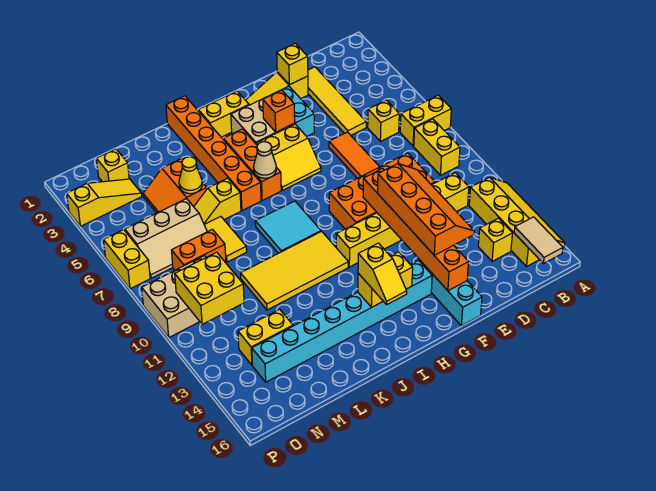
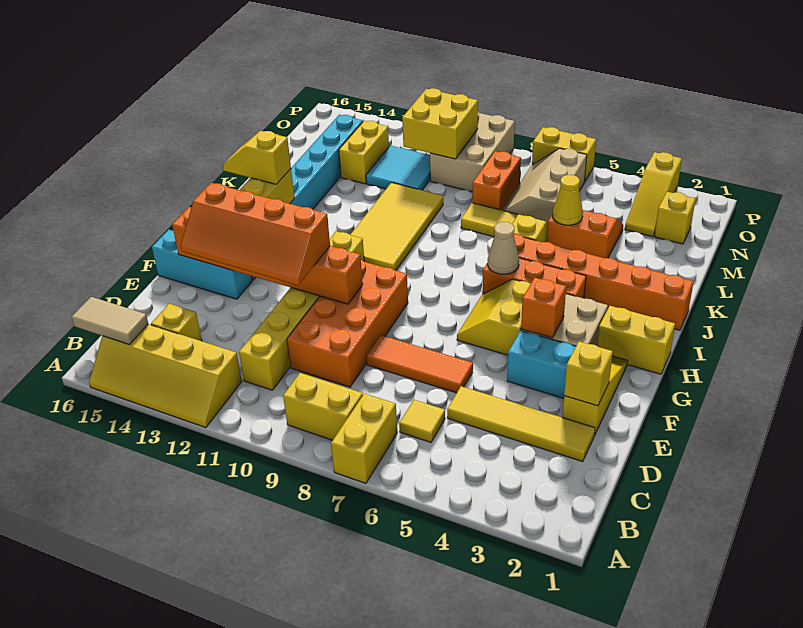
yellow brick C6 level 1 -> yellow tile C6 level 1
yellow brick H2:I2 level 1 -> yellow brick H1:H2 level 1
cyan tile I8:J9 level 1 -> cyan tile M11:N12 level 1

